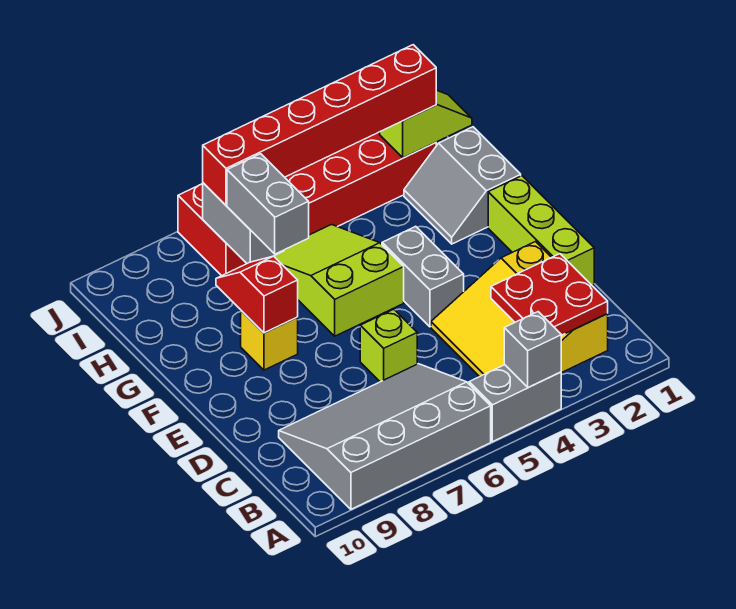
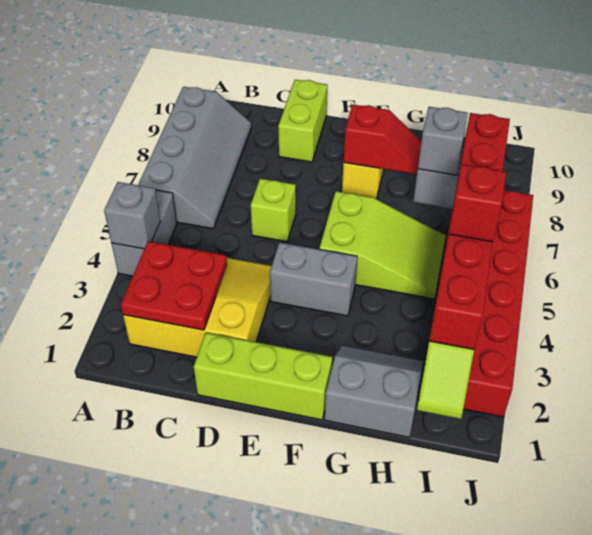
grey slope A6:C9 level 1 top A -> grey slope A6:B9 level 1 top A
none -> lime brick D9:D10 level 1
grey brick G7:H7 level 3 -> grey brick H7 level 3
none -> red brick I4 level 4

